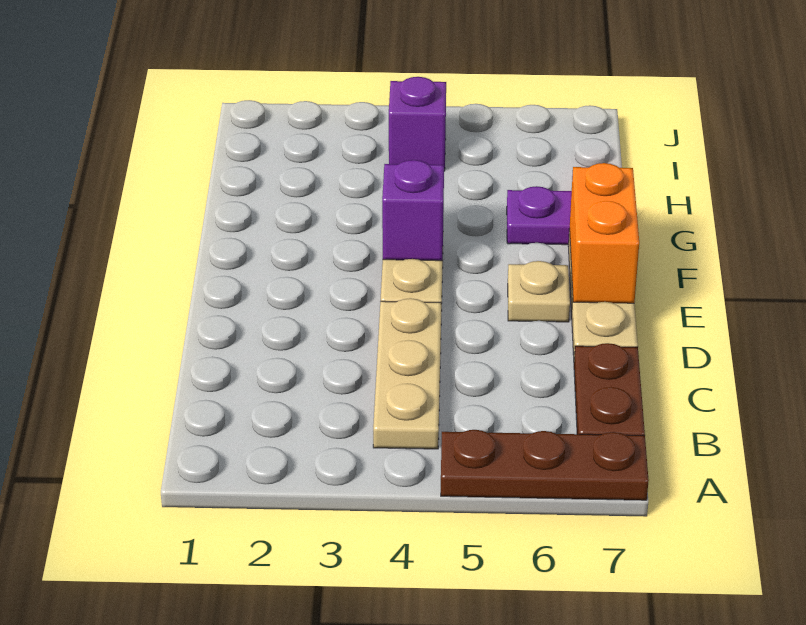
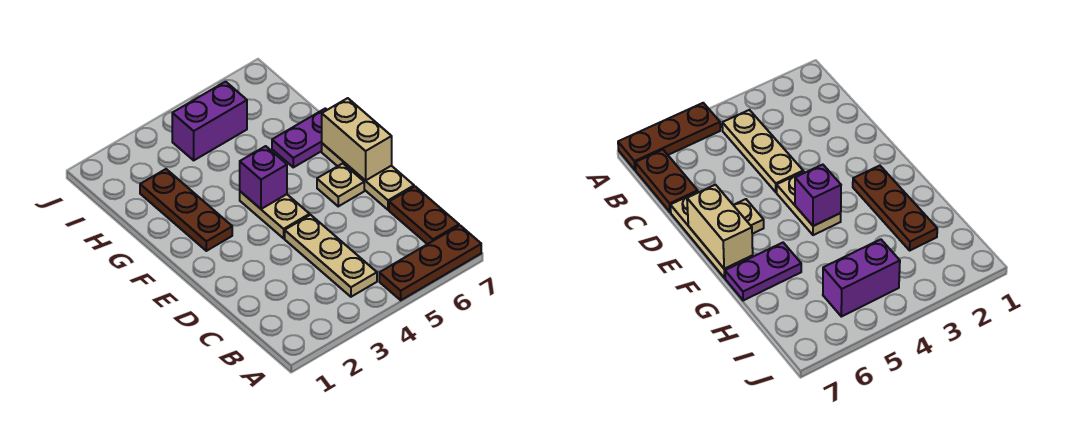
orange brick E7:F7 level 2 -> tan brick E7:F7 level 2
none -> brown plate F2:H2 level 1
purple brick I4 level 1 -> purple brick I4:I5 level 1

